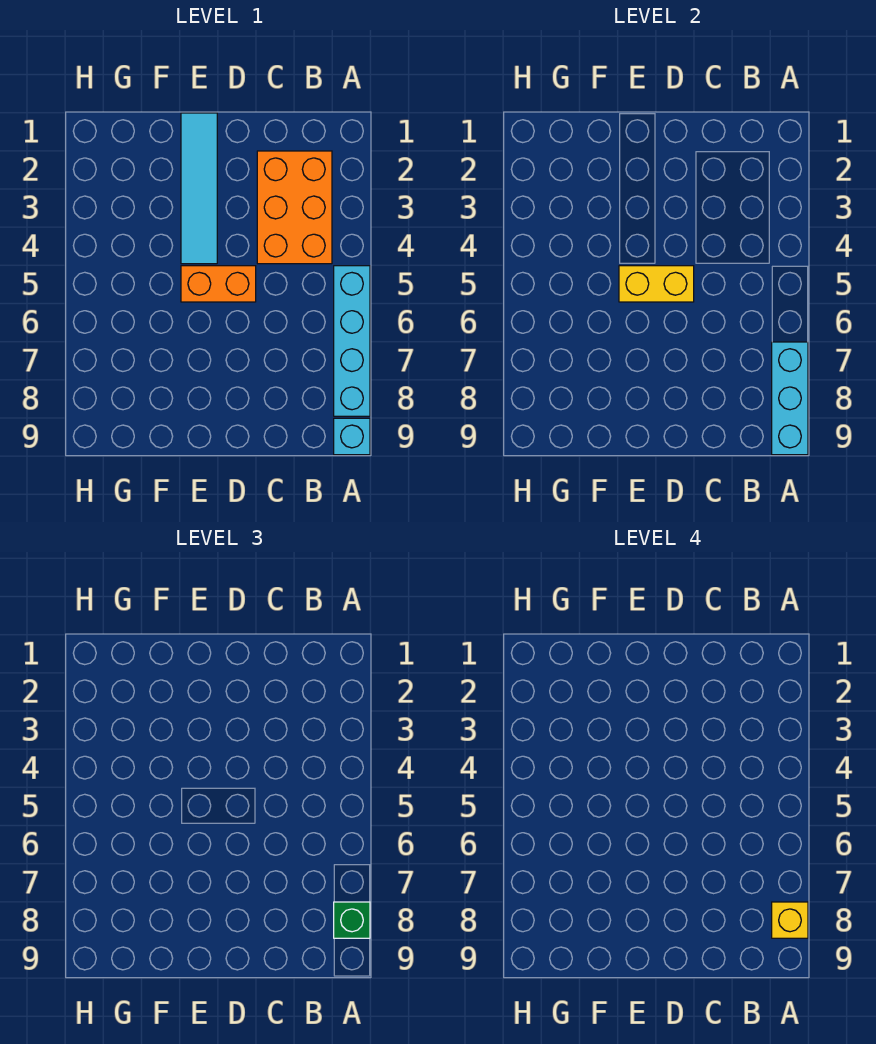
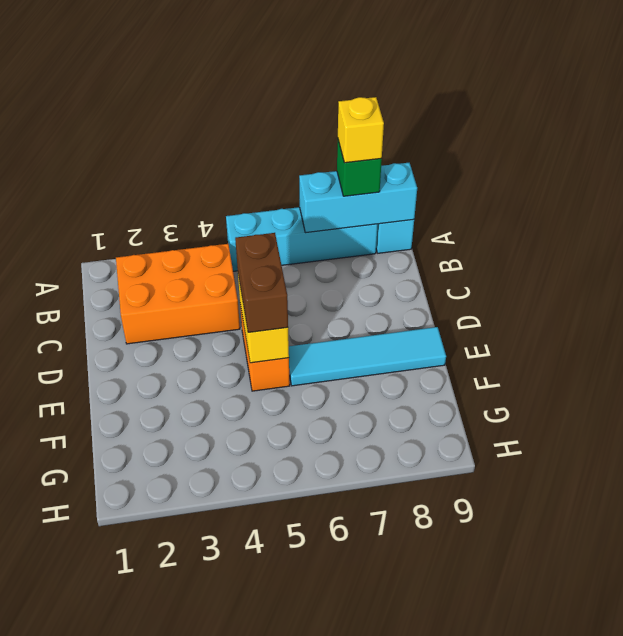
none -> brown brick D5:E5 level 3
cyan tile E1:E4 level 1 -> cyan tile E6:E9 level 1

